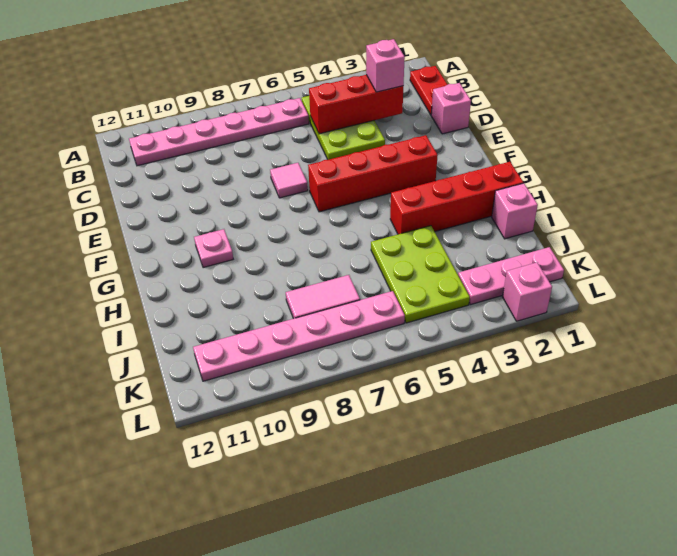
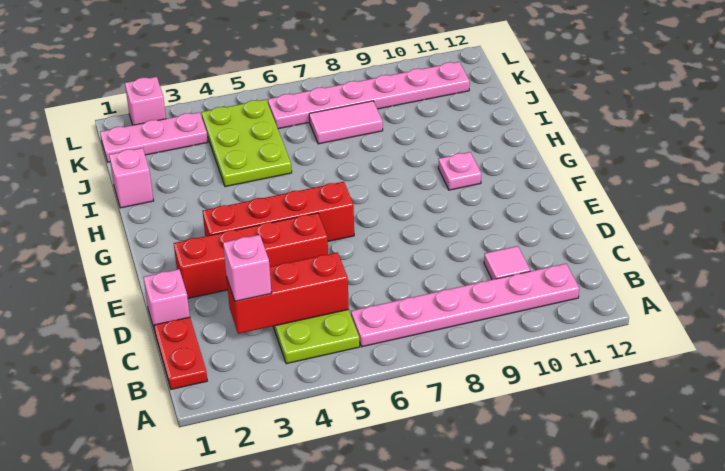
pink tile E7 level 1 -> pink tile C10 level 1
red brick H1:H4 level 1 -> red brick E2:E5 level 1

